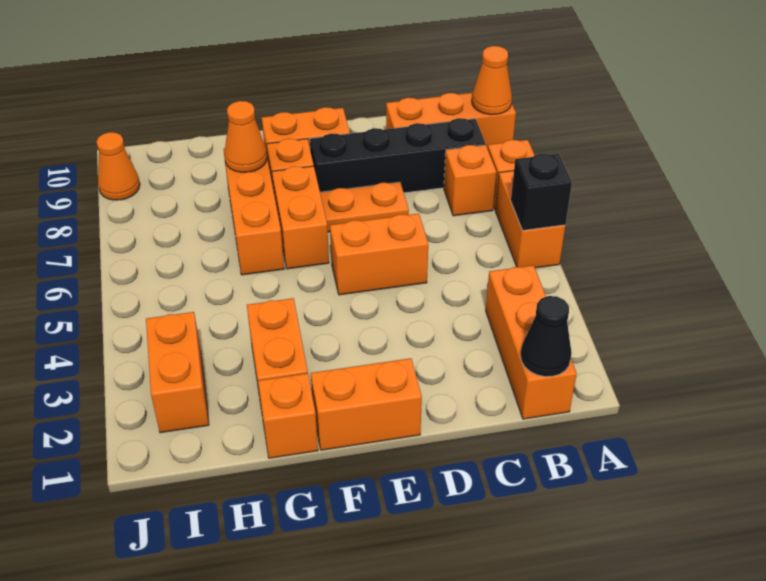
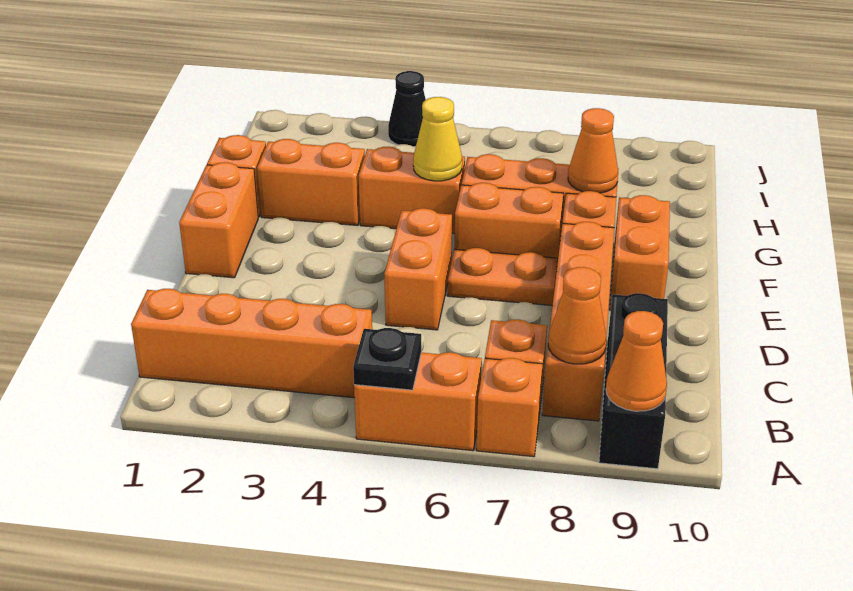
black brick A5 level 2 -> black plate A5 level 2
orange brick A9:C9 level 1 -> black brick A9:C9 level 1
orange brick B1:B3 level 1 -> orange brick B1:B4 level 1
black cone B1 level 2 -> black cone J4 level 1
black brick B8:E8 level 1 -> orange brick B8:E8 level 1
orange plate D7:E7 level 1 -> orange plate E6:E7 level 1
none -> yellow cone G5 level 2
orange brick I2:I3 level 1 -> orange brick G4:G5 level 1
orange cone J9 level 1 -> orange cone B8 level 2

